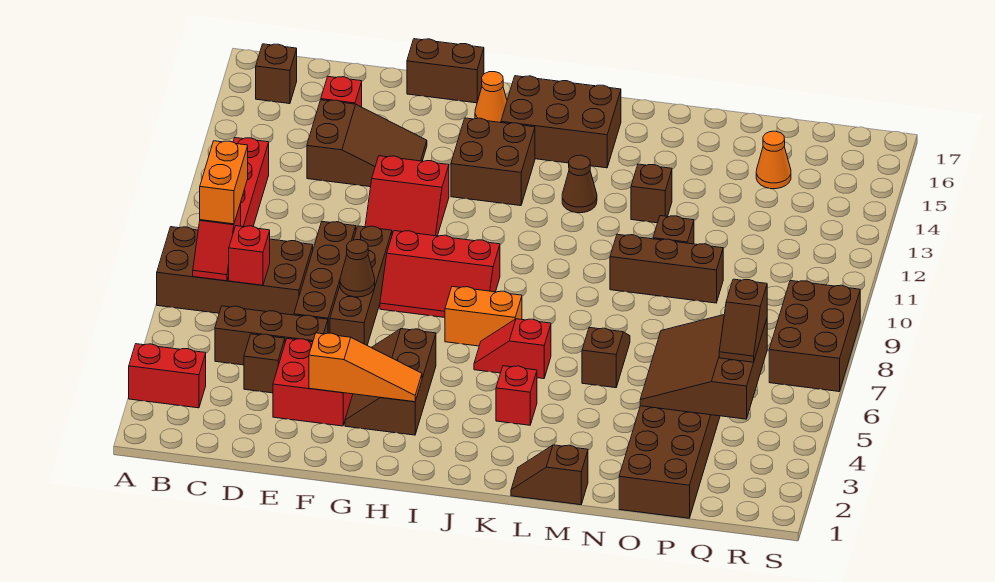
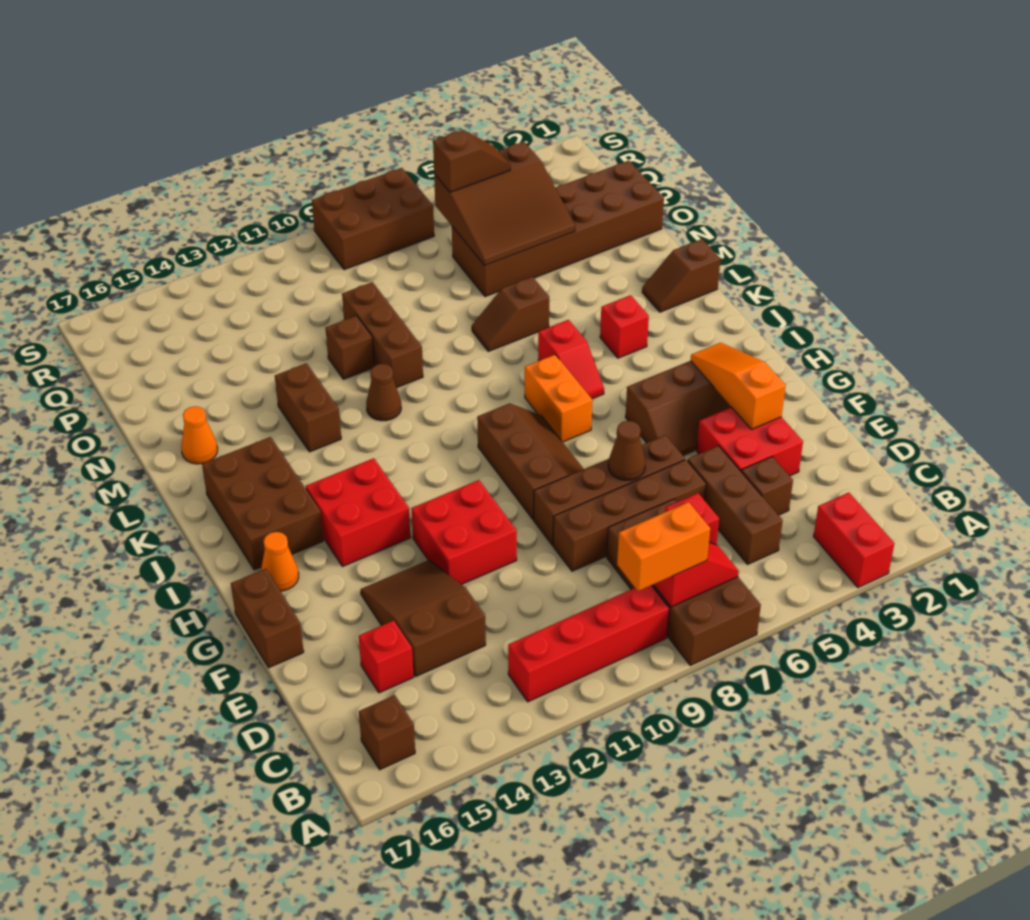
red slope F11:G12 level 1 top 12 -> red brick F11:G12 level 1
red slope G8:I9 level 1 top 9 -> brown slope G8:I9 level 1 top 9
brown brick H13:I14 level 1 -> red brick H13:I14 level 1
brown cone K13 level 1 -> brown cone L11 level 1
brown slope L1:M1 level 1 top M -> brown slope L1:L2 level 1 top 1
brown brick M13 level 1 -> brown brick L13:M13 level 1
orange cone P15 level 1 -> orange cone M16 level 1

